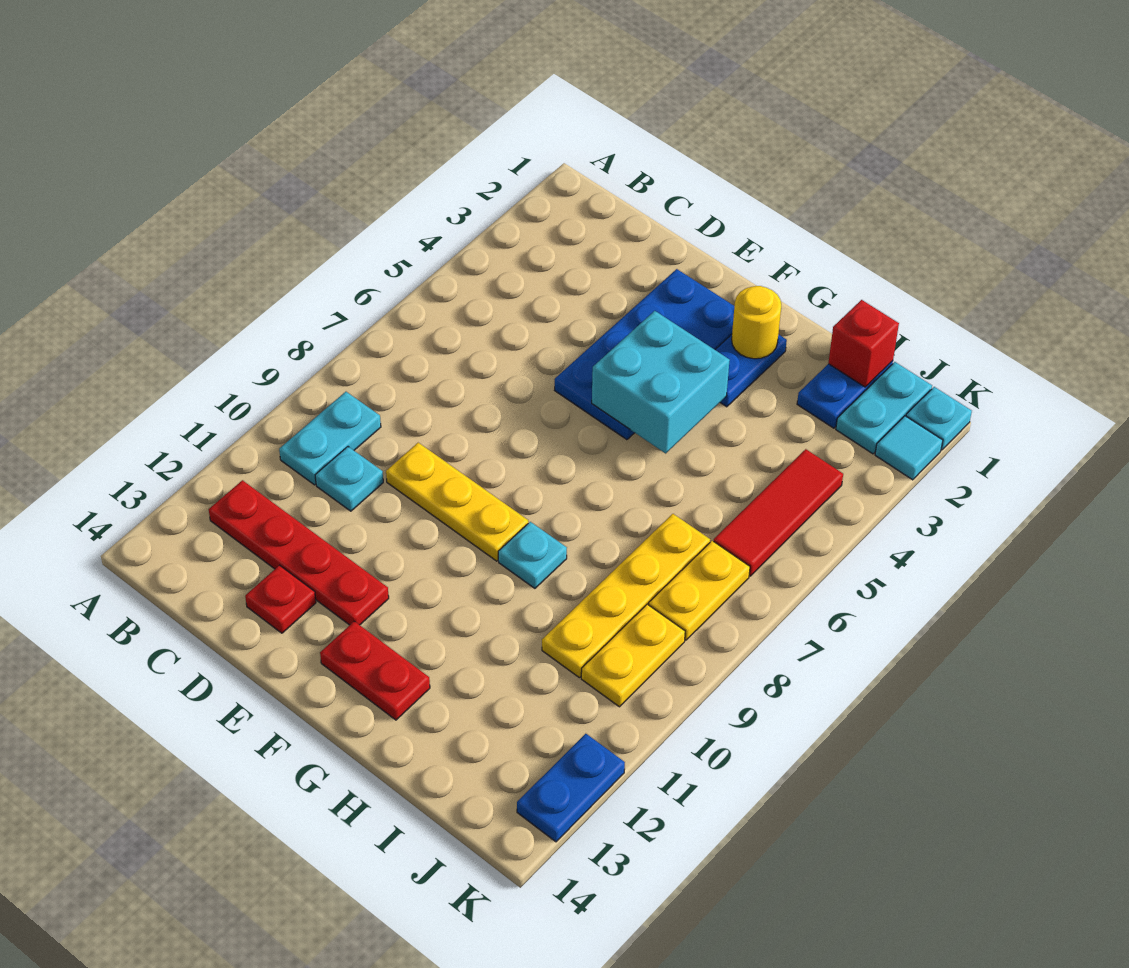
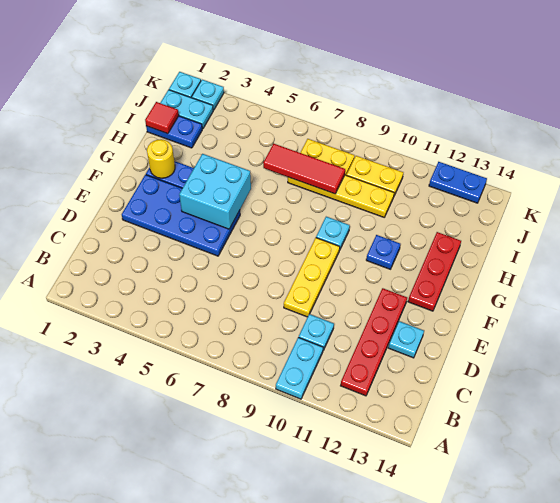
cyan plate B9:B10 level 1 -> cyan plate A10:B10 level 1
red plate D13 level 1 -> cyan plate D13 level 1
red plate F13:G13 level 1 -> red plate F13:H13 level 1
none -> blue plate G11 level 1
red brick I1 level 2 -> red tile I1 level 2
red tile J4:J6 level 1 -> red tile I6:I8 level 2
cyan tile K2 level 1 -> cyan plate K2 level 1

